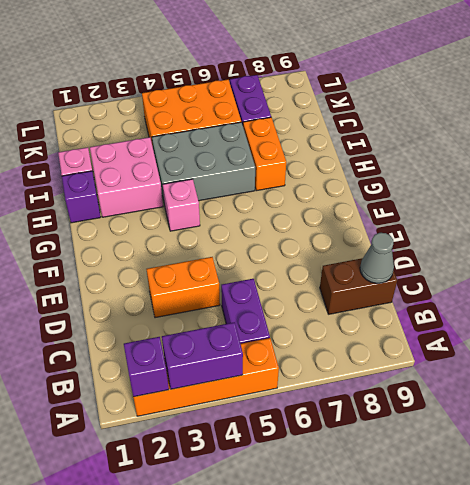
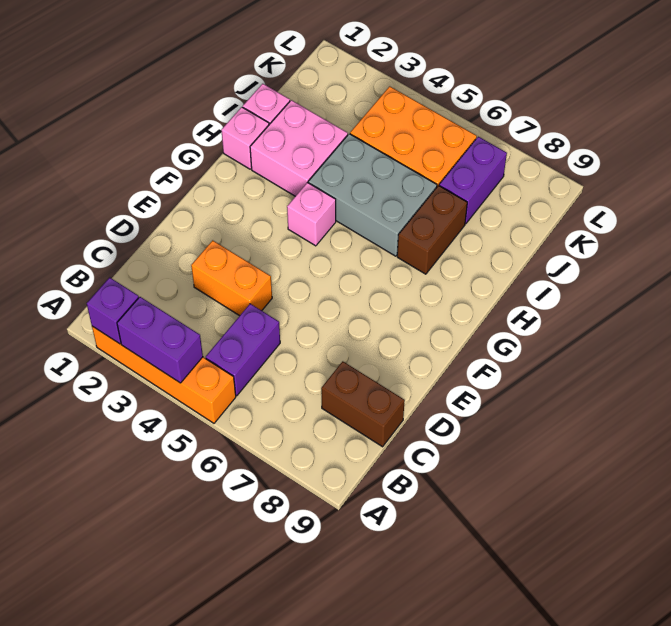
grey cone C9 level 2 -> none
purple brick H1 level 1 -> pink brick H1 level 1
orange brick H7:I7 level 1 -> brown brick H7:I7 level 1

